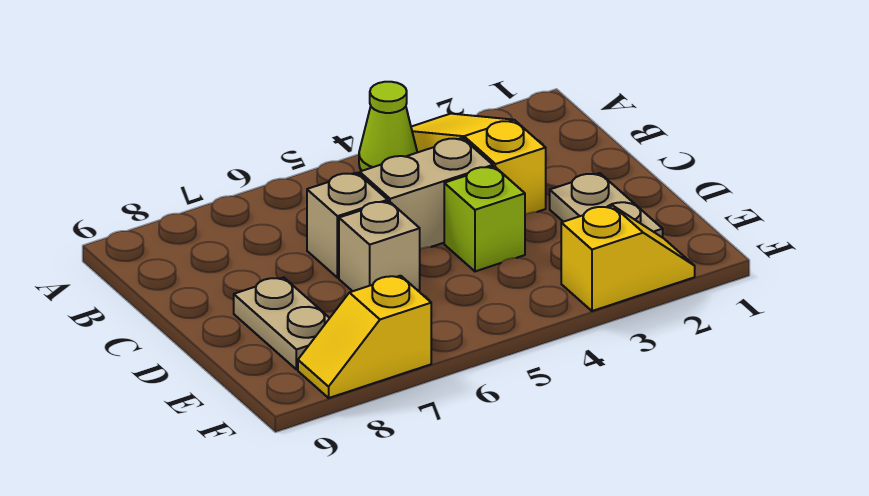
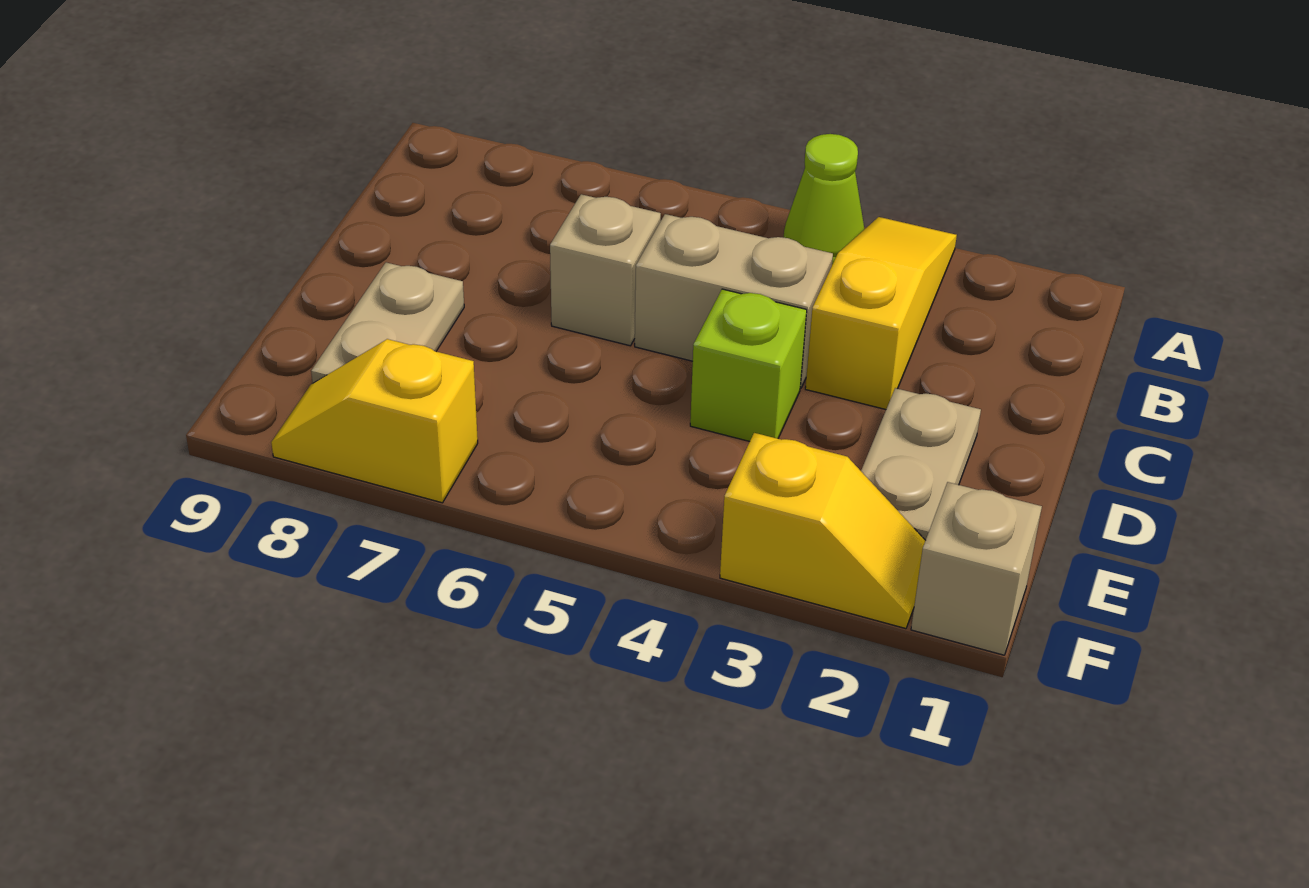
tan brick D6 level 1 -> tan brick F1 level 1

